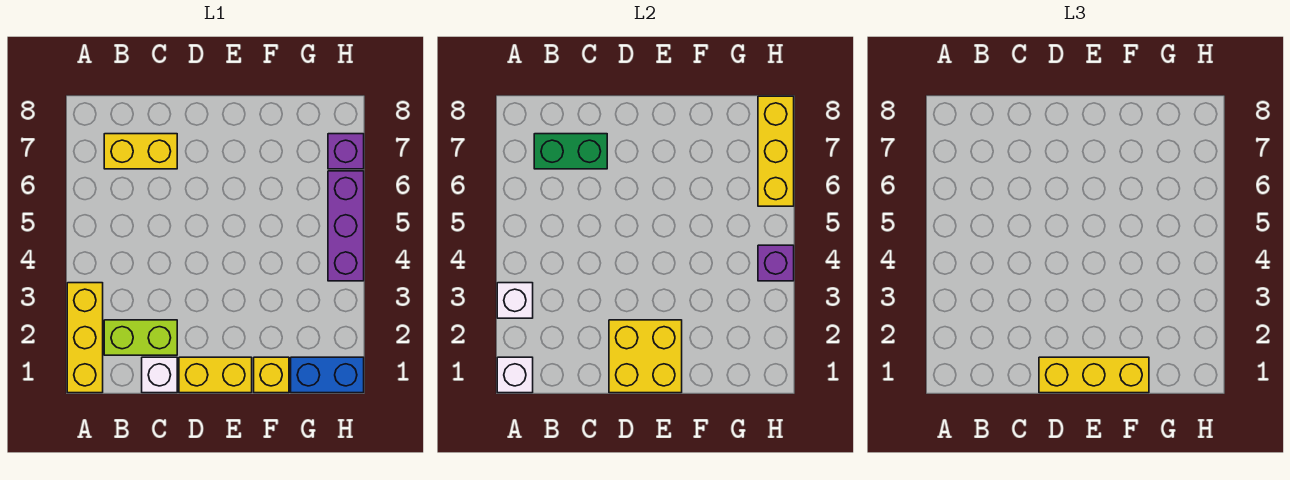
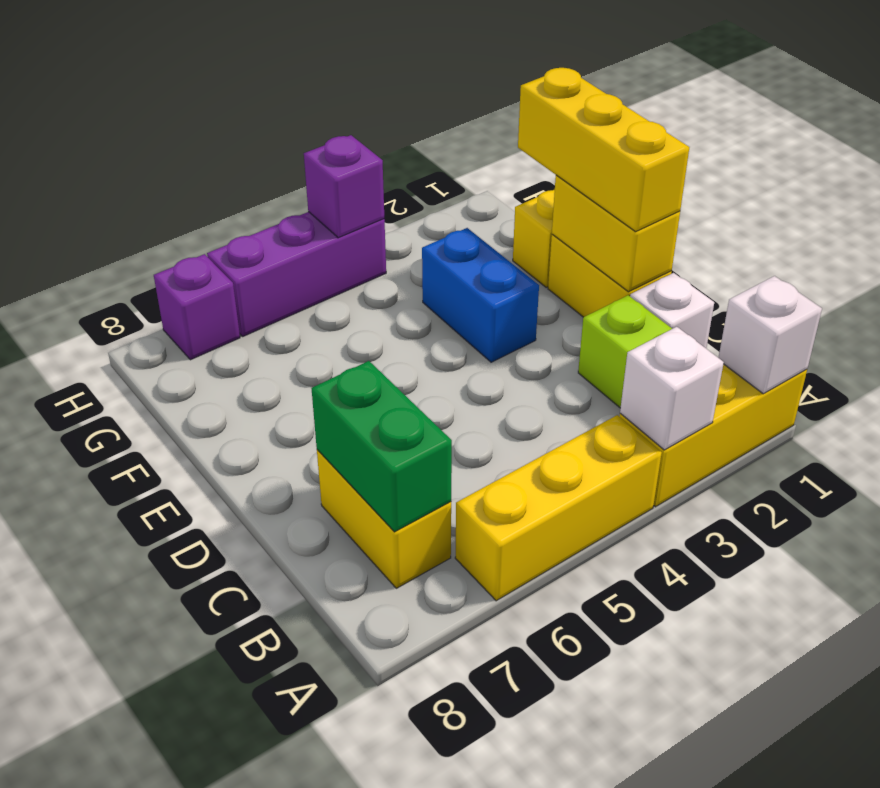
yellow brick D1:E2 level 2 -> yellow brick D1:E1 level 2
blue brick G1:H1 level 1 -> blue brick E3:F3 level 1
yellow brick H6:H8 level 2 -> yellow brick A4:A6 level 1

